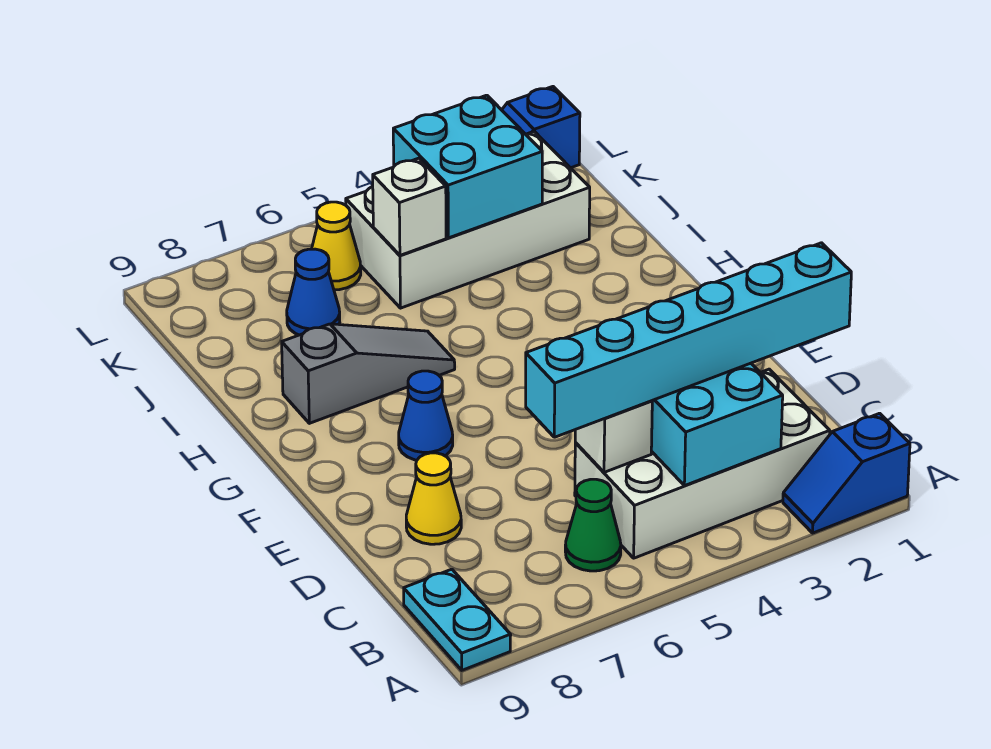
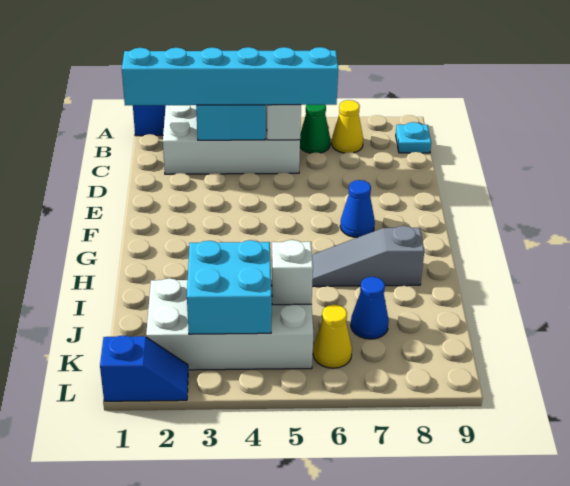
cyan plate A9:B9 level 1 -> cyan plate B9 level 1
yellow cone D8 level 1 -> yellow cone B7 level 1

